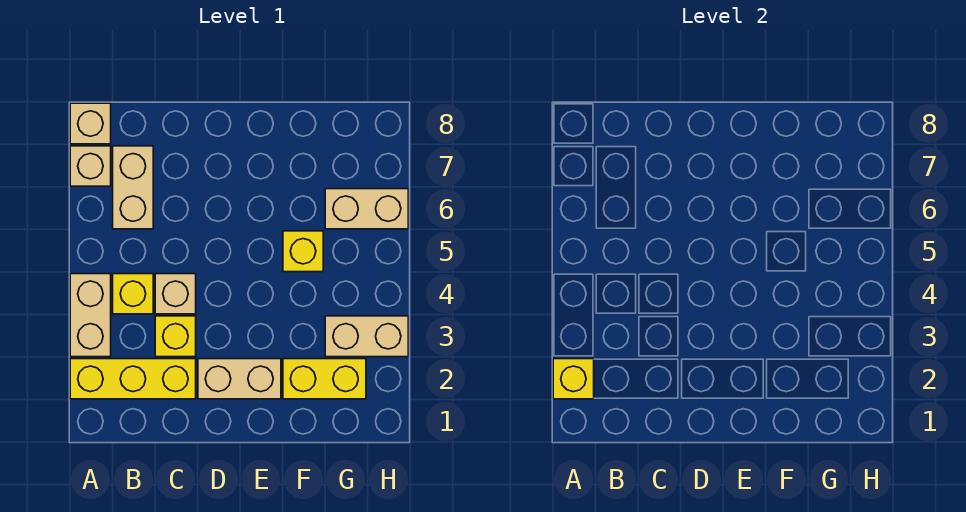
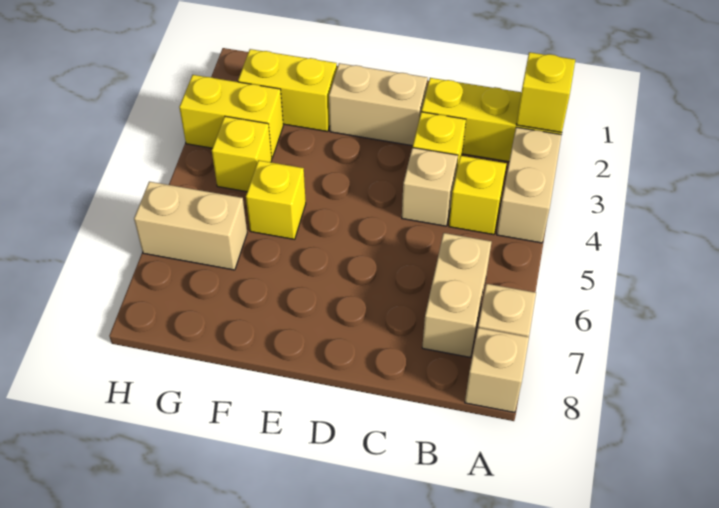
tan brick G3:H3 level 1 -> yellow brick G3:H3 level 1
none -> yellow brick G4 level 1

